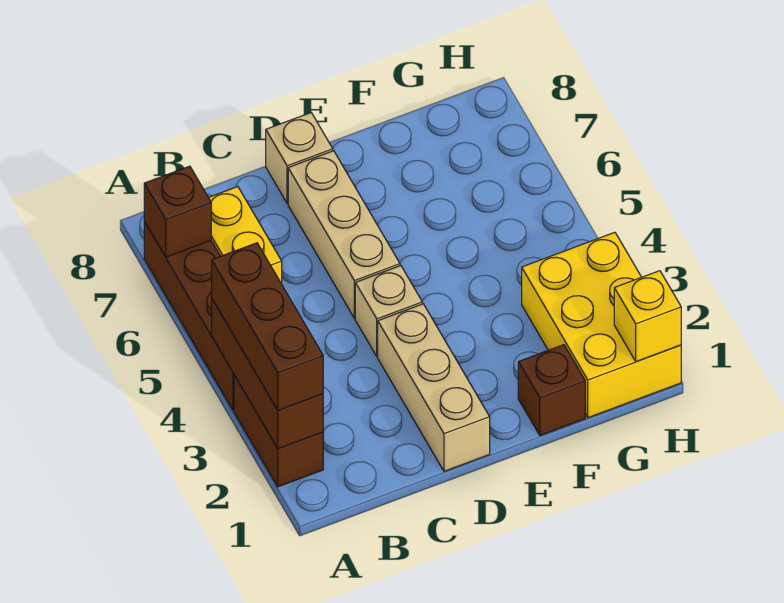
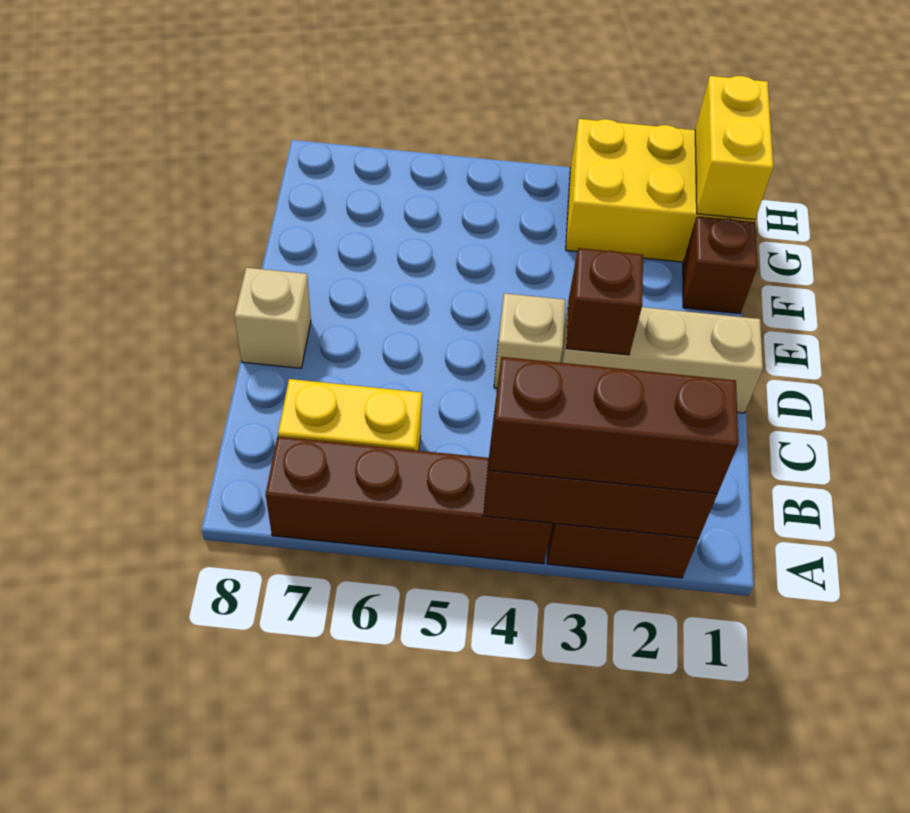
brown brick A7 level 2 -> brown brick D3 level 2
tan brick D5:D7 level 1 -> none
yellow brick H1 level 2 -> yellow brick G1:H1 level 2

